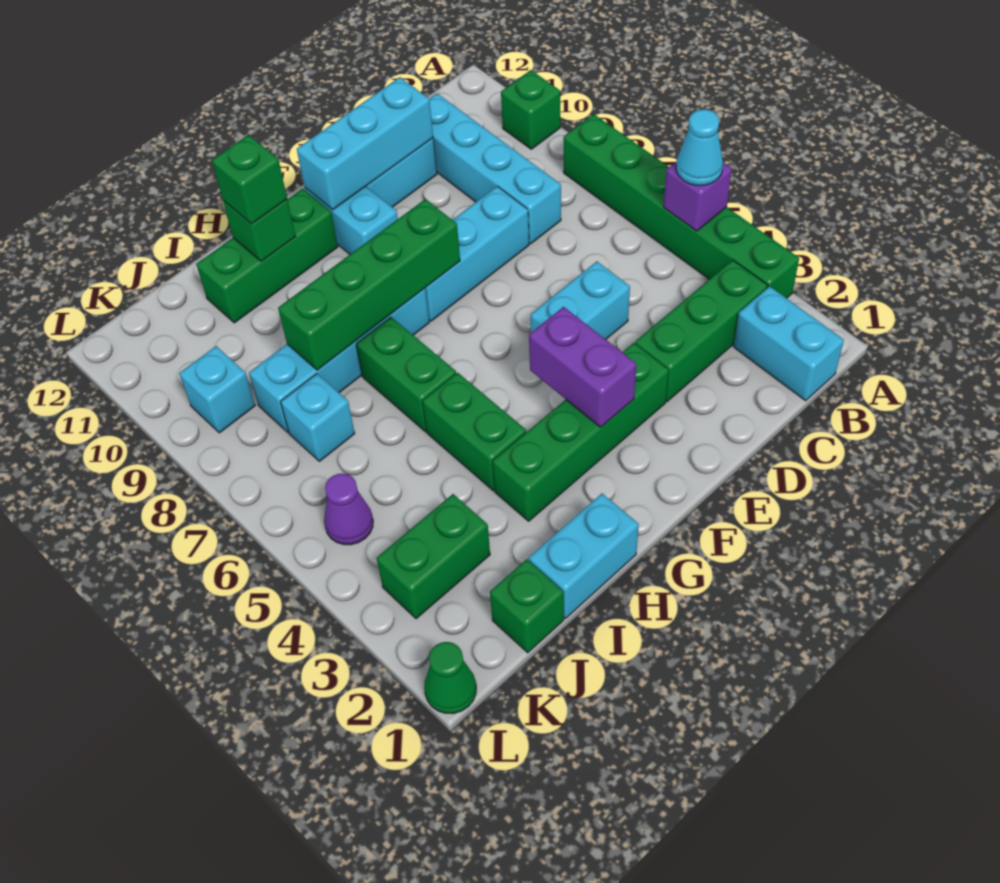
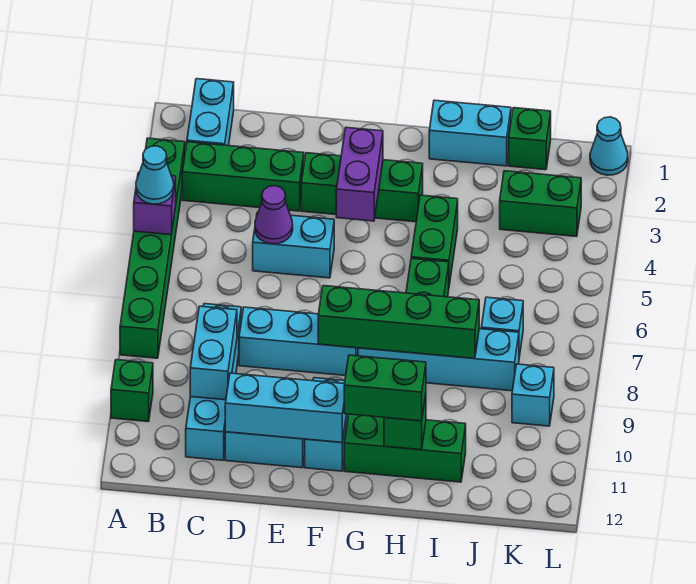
none -> cyan brick C9:C10 level 2
green brick E3:H3 level 1 -> green brick E3:G3 level 1
green brick H11 level 3 -> green brick G11:H11 level 3
purple cone K5 level 1 -> purple cone D5 level 2
green cone L1 level 1 -> cyan cone L1 level 1

